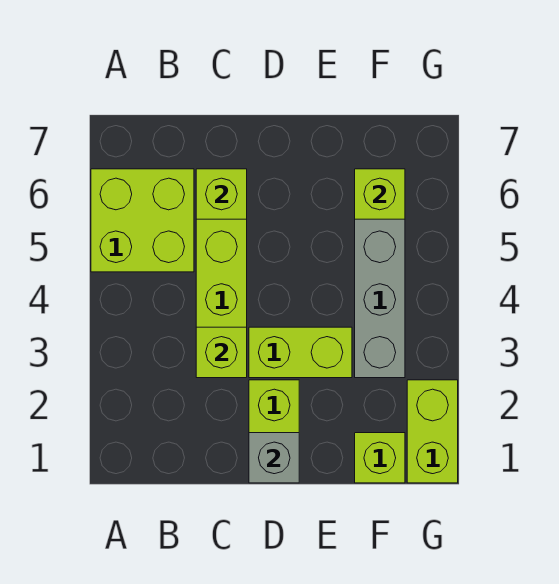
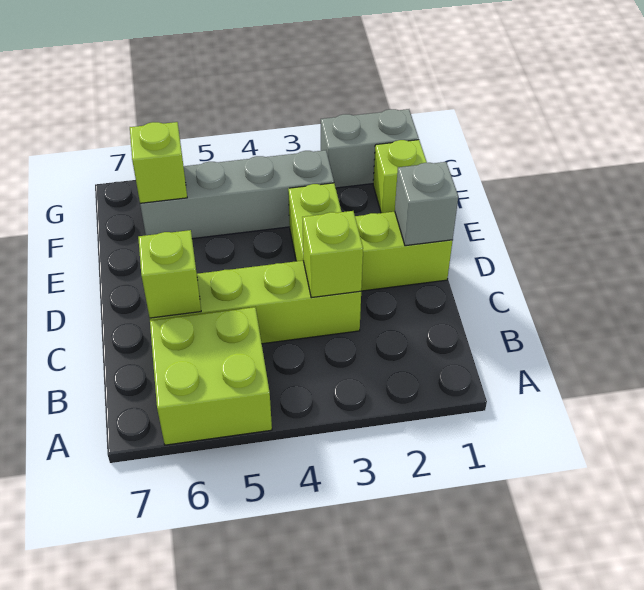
lime brick G1:G2 level 1 -> grey brick G1:G2 level 1

